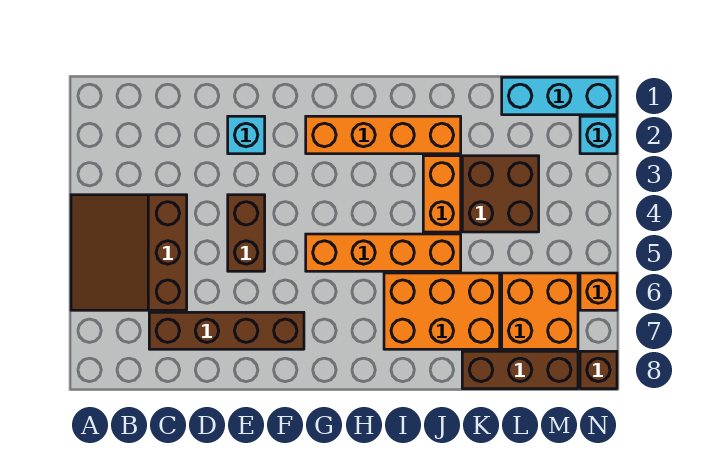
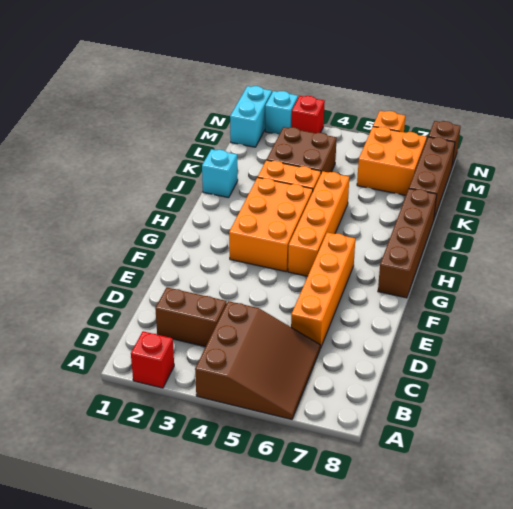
none -> red brick A2 level 1
brown slope A4:C6 level 1 top C -> brown slope A4:C6 level 1 top 4
brown brick C7:F7 level 1 -> brown brick G8:J8 level 1
cyan brick E2 level 1 -> cyan brick J1 level 1
brown brick E4:E5 level 1 -> brown brick C2:C3 level 1
orange brick G2:J2 level 1 -> orange brick D6:G6 level 1
orange brick I6:K7 level 1 -> orange brick G3:I4 level 1
cyan brick L1:N1 level 1 -> cyan brick M1:N1 level 1
none -> red brick N3 level 1

